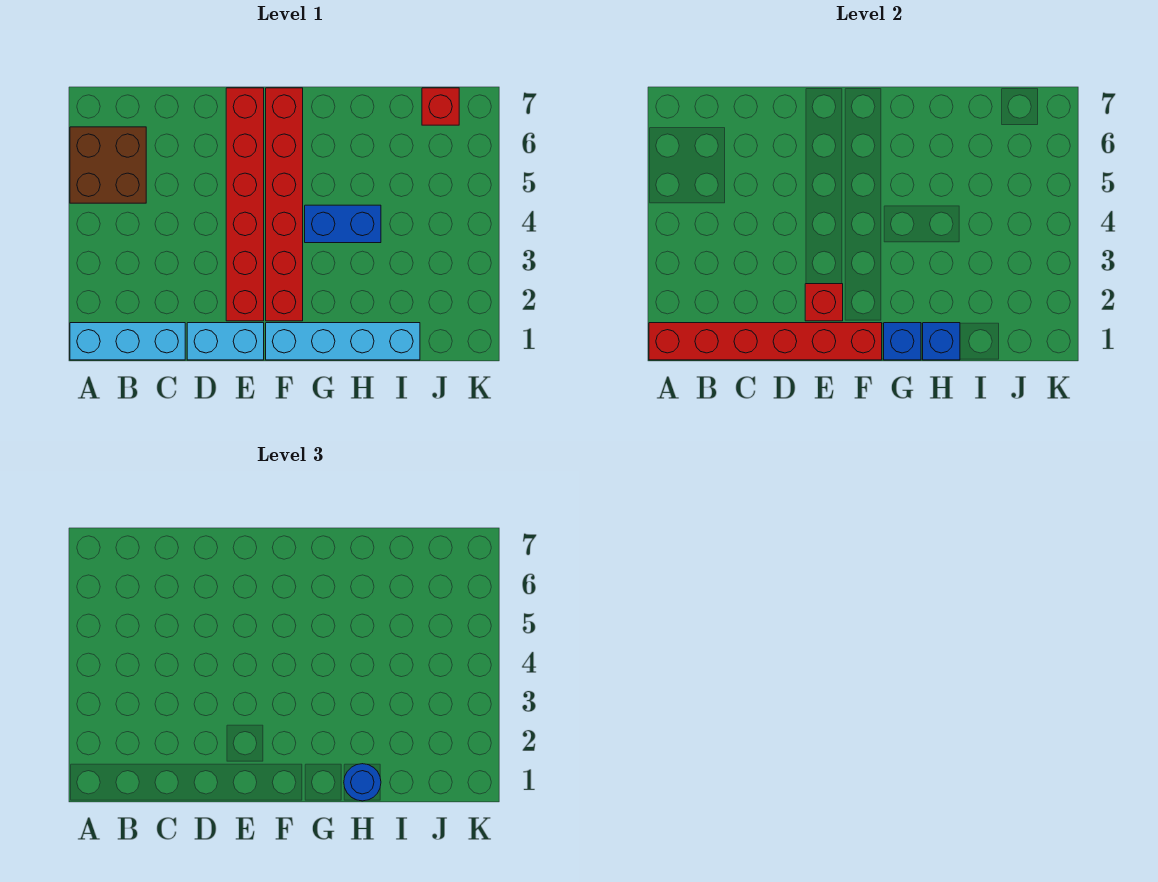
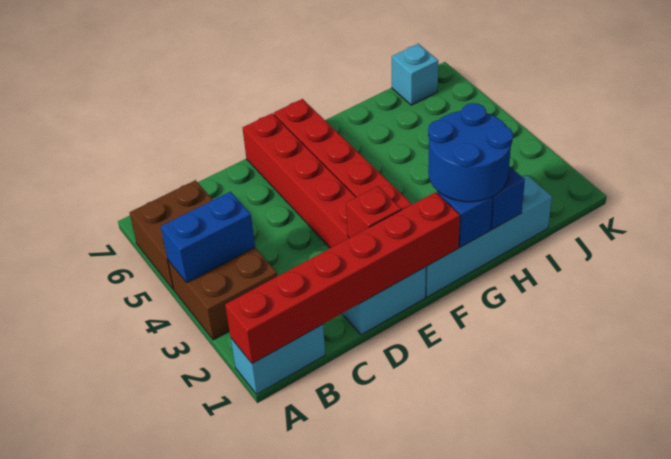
cyan brick A1:C1 level 1 -> cyan brick A1:B1 level 1
none -> brown brick A3:B4 level 1
blue brick G4:H4 level 1 -> blue brick A4:B4 level 2
blue round brick H1 level 3 -> blue round brick G1:H2 level 3
red brick J7 level 1 -> cyan brick J7 level 1

